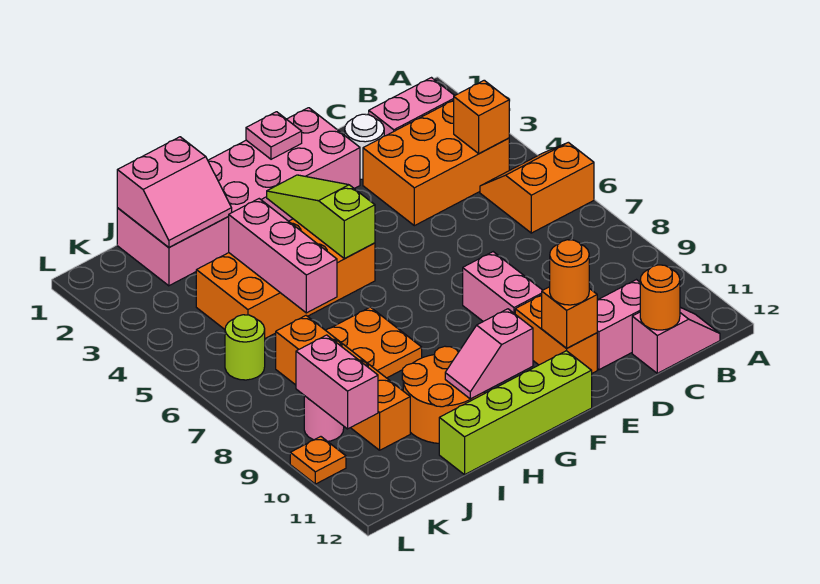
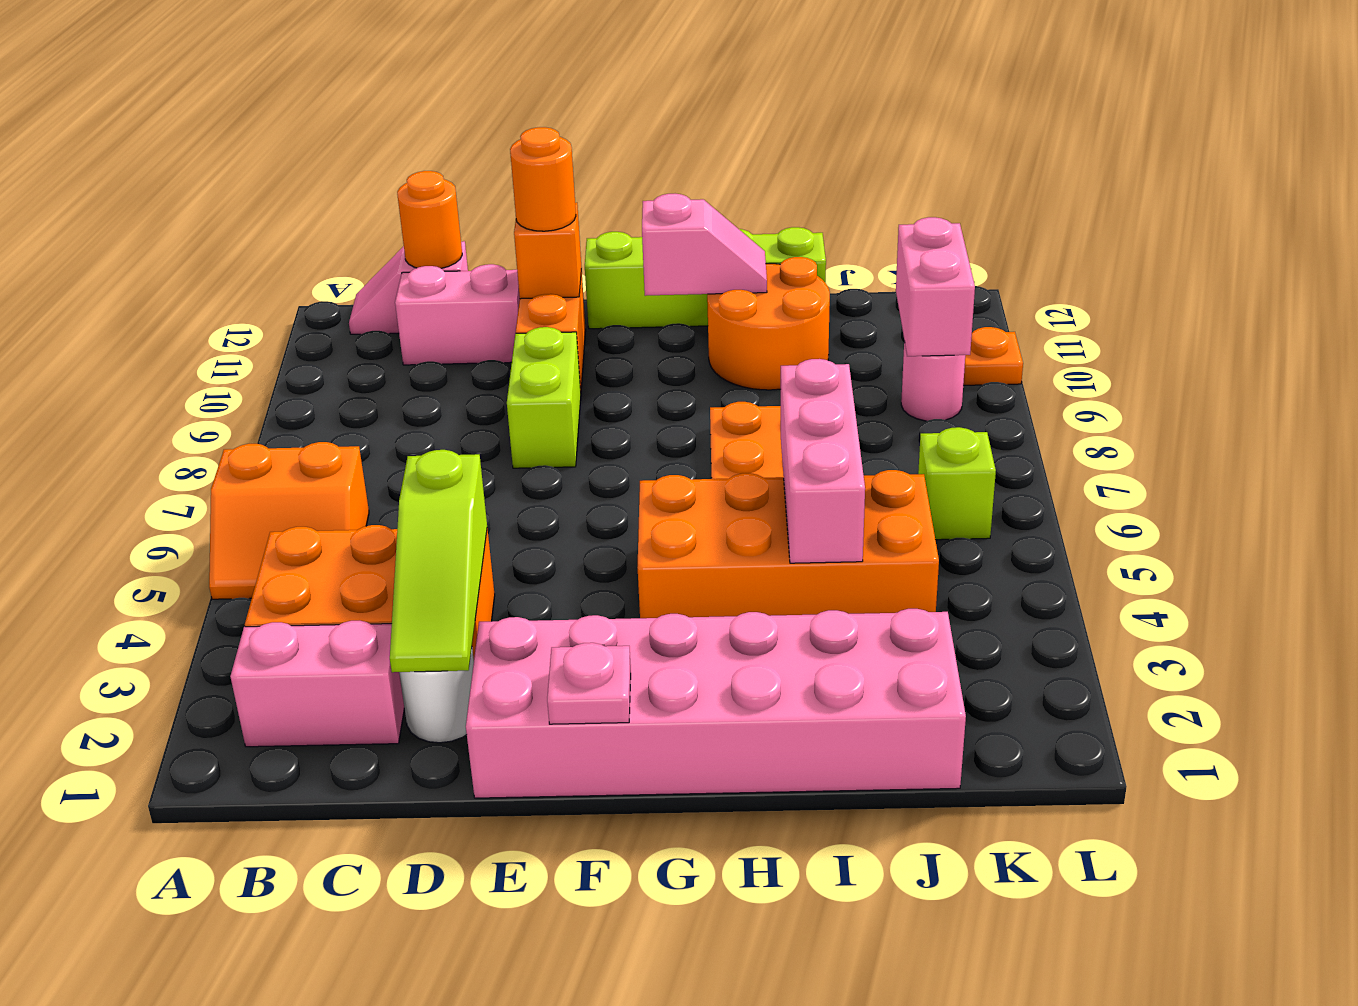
orange brick B4 level 2 -> none
pink brick E8:E9 level 1 -> lime brick E8:E9 level 1
lime slope G3:G5 level 2 top 5 -> lime slope D2:D4 level 2 top 4
pink slope I1:J2 level 2 top 1 -> none
orange brick J7:J10 level 1 -> none
lime round brick K6 level 1 -> lime brick K6 level 1

